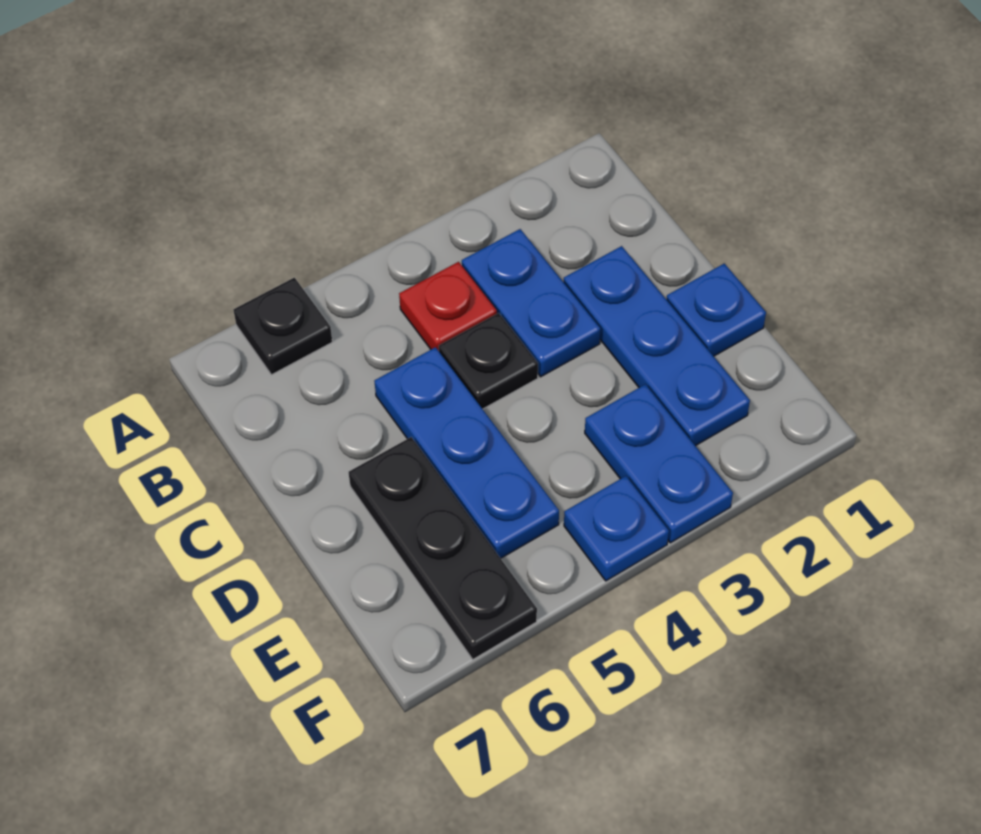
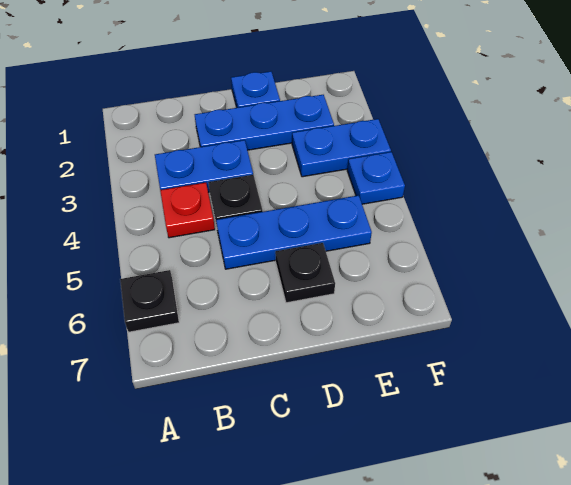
black plate D6:F6 level 1 -> black plate D6 level 1

